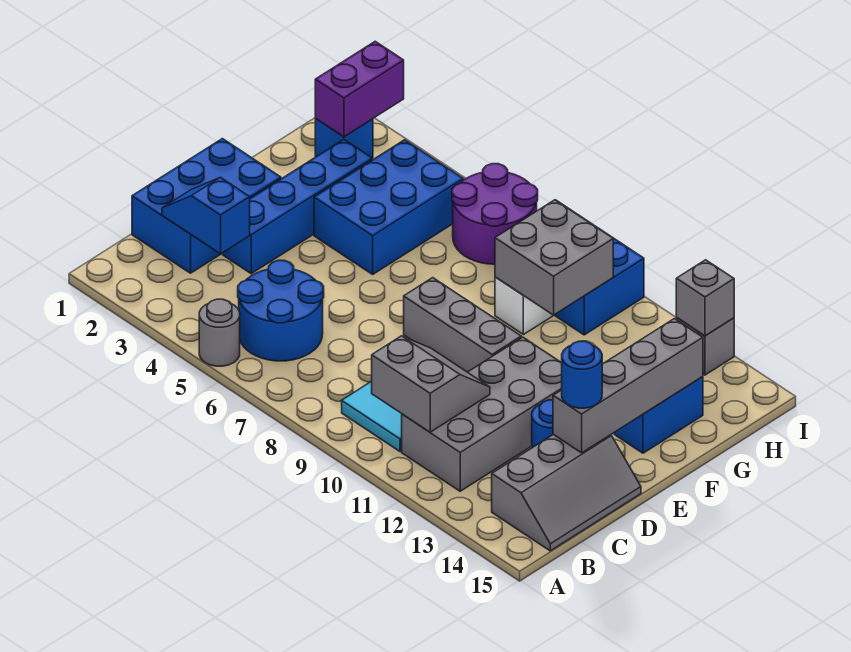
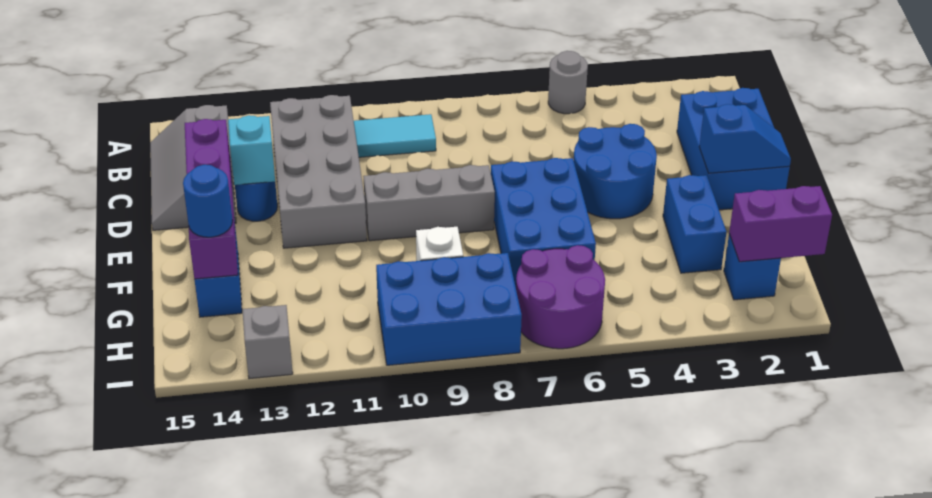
blue round brick B5:C6 level 1 -> blue round brick D4:E5 level 1
grey slope B10:C11 level 2 top B -> none
blue slope C2:C3 level 2 top 3 -> blue slope E1:E2 level 2 top 2
blue brick D3:G3 level 1 -> blue brick F3:G3 level 1
none -> cyan brick D13 level 2
grey brick D14:G14 level 2 -> purple brick D14:G14 level 2
blue round brick D14 level 3 -> blue round brick G14 level 3
blue brick F4:H5 level 1 -> blue brick E6:G7 level 1
grey brick G9:H10 level 2 -> none
purple brick H2:I2 level 2 -> purple brick H1:H2 level 2
grey brick I13 level 2 -> none

